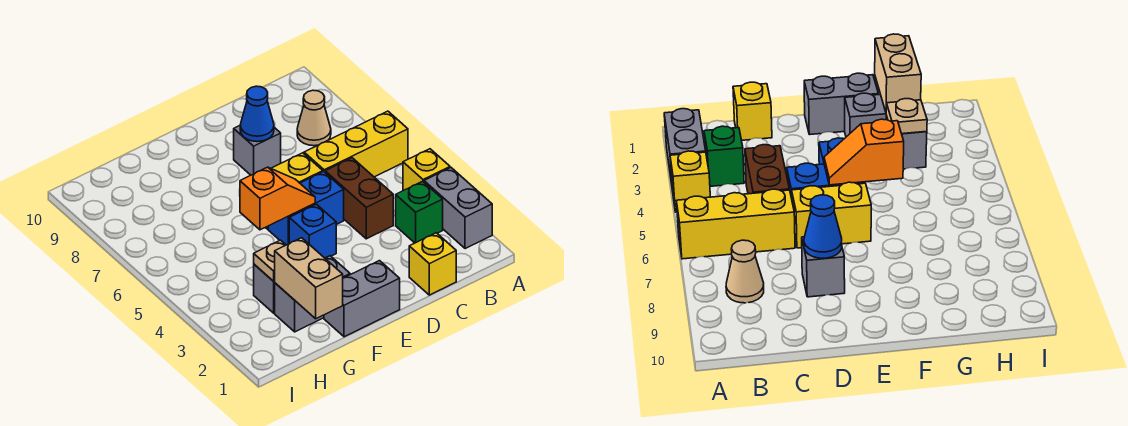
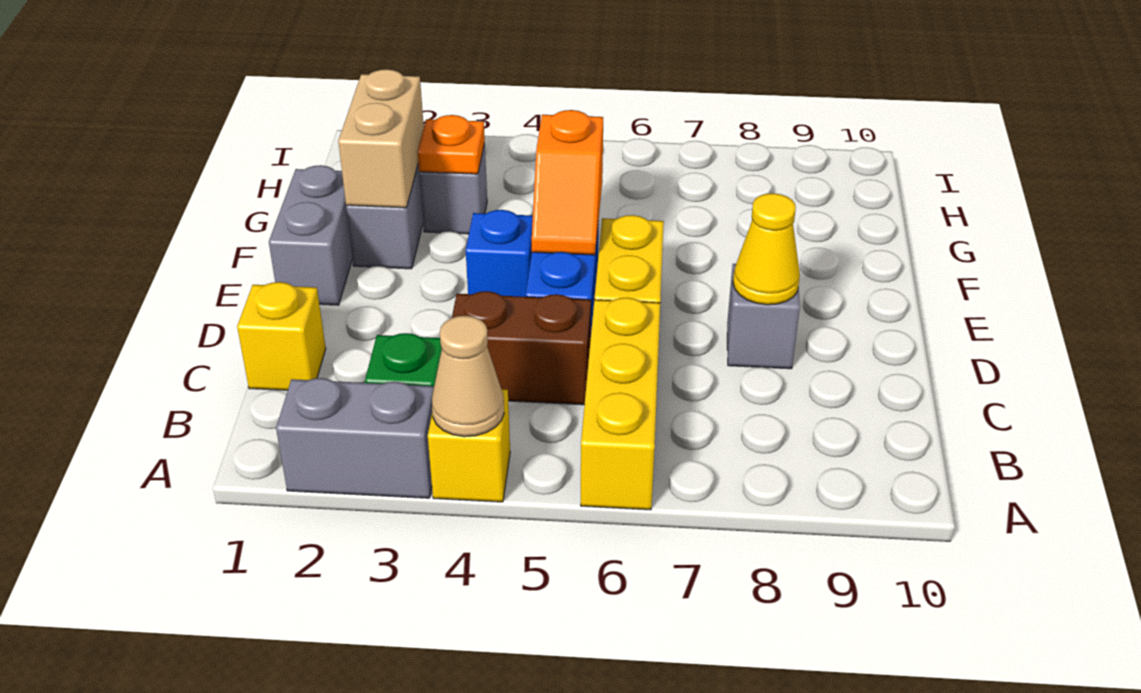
tan cone B8 level 1 -> tan cone A4 level 2
blue cone D8 level 2 -> yellow cone D8 level 2
tan brick G1:G2 level 2 -> tan brick F2:G2 level 2
tan plate G3 level 2 -> orange plate G3 level 2

